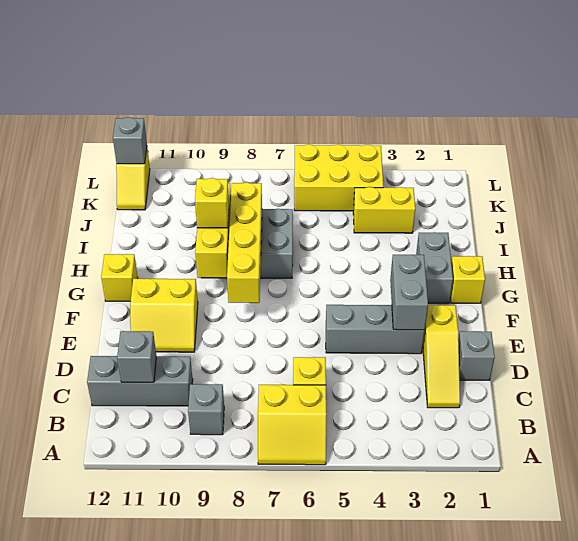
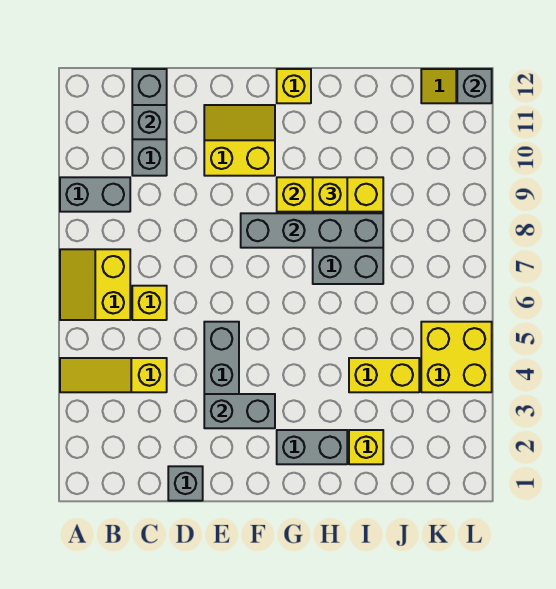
grey brick B9 level 1 -> grey brick A9:B9 level 1
yellow slope C2:E2 level 1 top E -> yellow slope A4:C4 level 1 top C
yellow slope E10:F11 level 1 top F -> yellow slope E10:F11 level 1 top 10
yellow brick F8:I8 level 2 -> grey brick F8:I8 level 2
yellow brick G1 level 1 -> yellow brick I2 level 1
yellow brick J3:J4 level 1 -> yellow brick I4:J4 level 1
yellow brick K4:L6 level 1 -> yellow brick K4:L5 level 1

